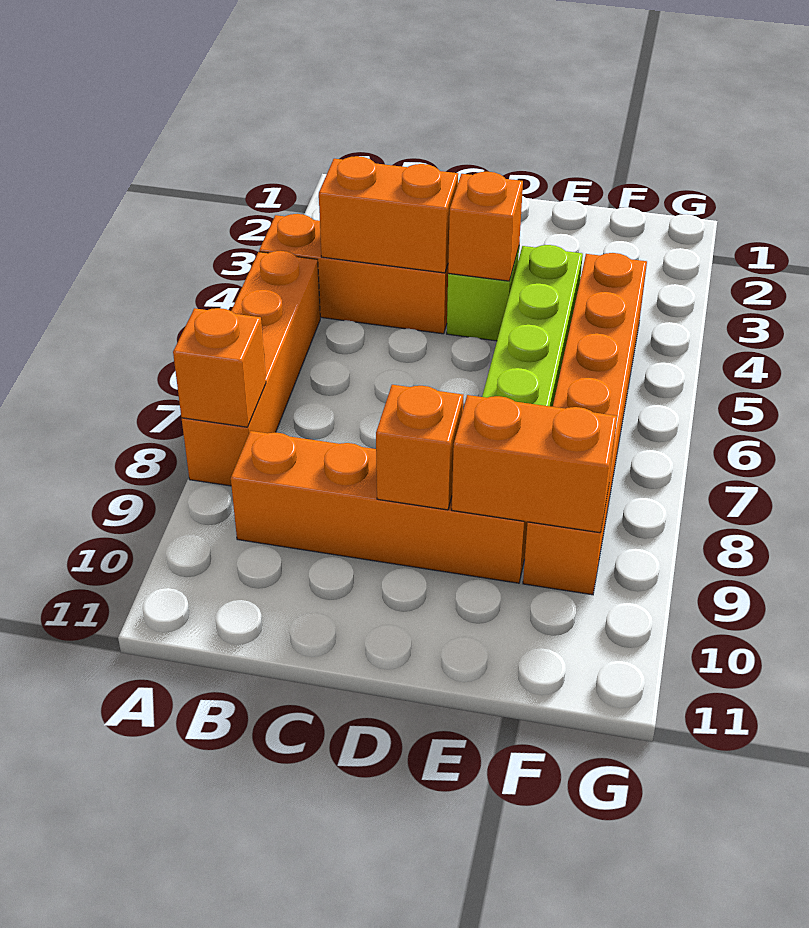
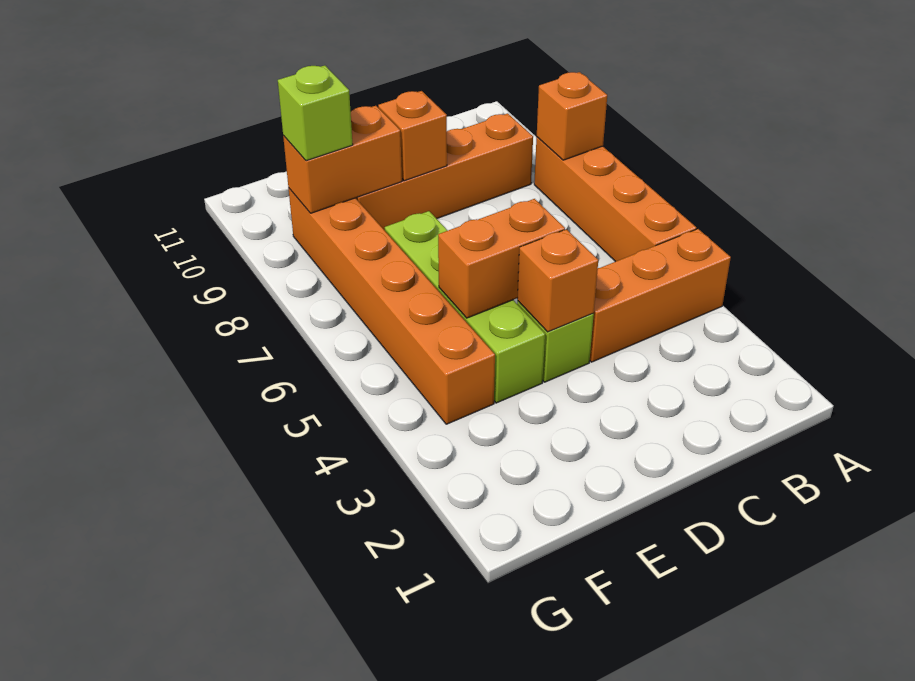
orange brick B4:C4 level 2 -> orange brick D5:E5 level 2
none -> lime brick F9 level 3

